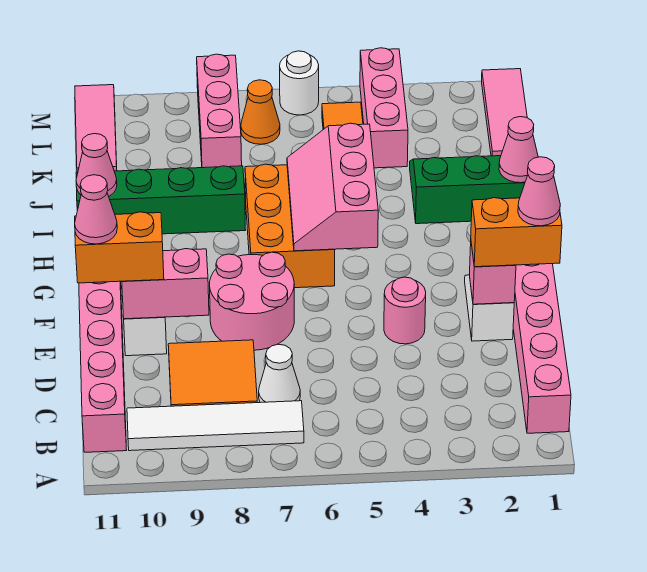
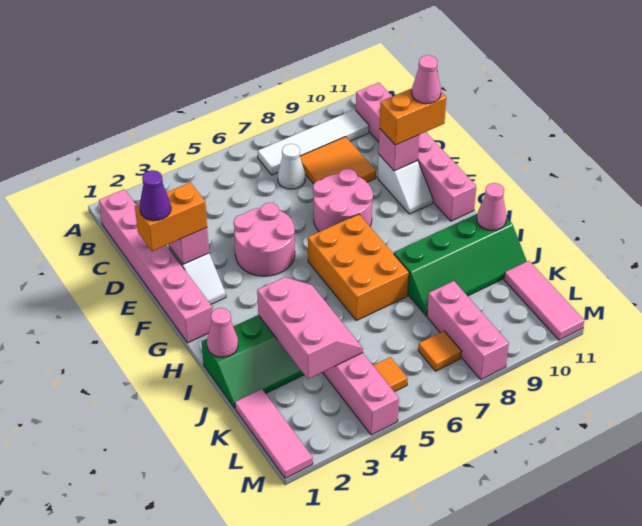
pink cone E1 level 4 -> purple cone E1 level 4
pink round brick E4 level 1 -> pink round brick E4:F5 level 1
pink brick E9:E10 level 2 -> pink brick E10 level 2
pink slope G5:I6 level 2 top 5 -> pink slope I3:K4 level 2 top 3
orange cone L7 level 1 -> orange tile L7 level 1
white round brick M6 level 1 -> none

